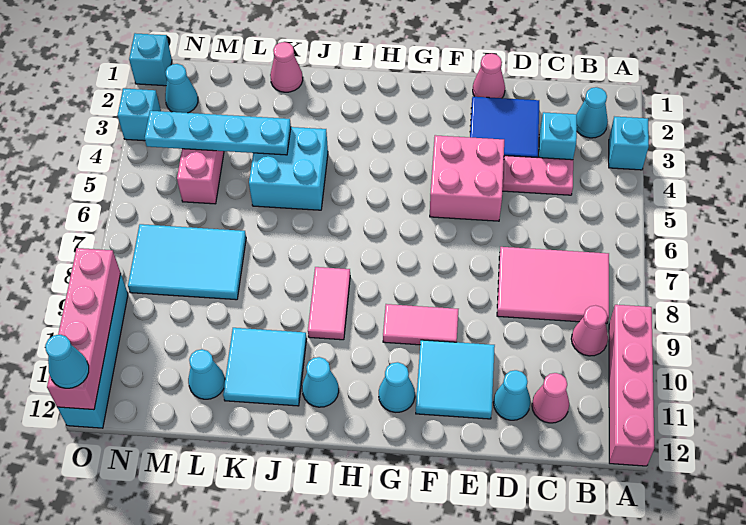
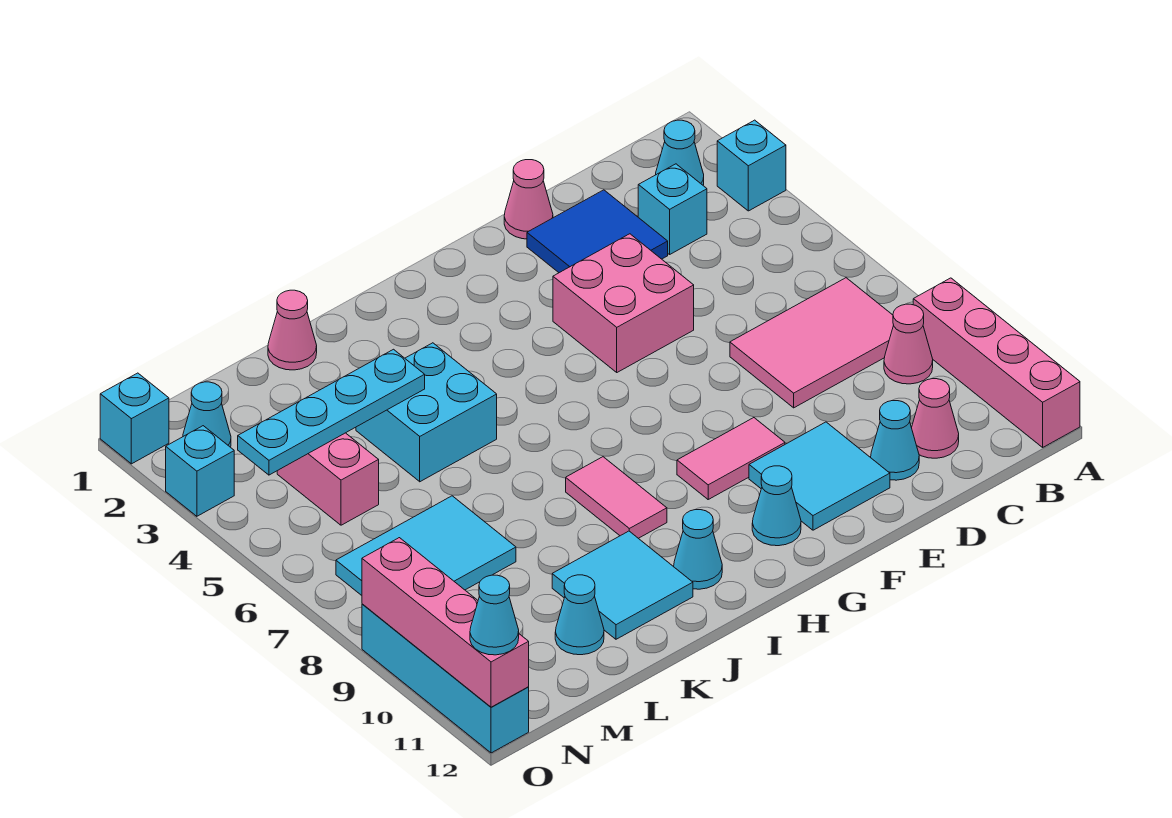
pink plate C4:D4 level 1 -> none

